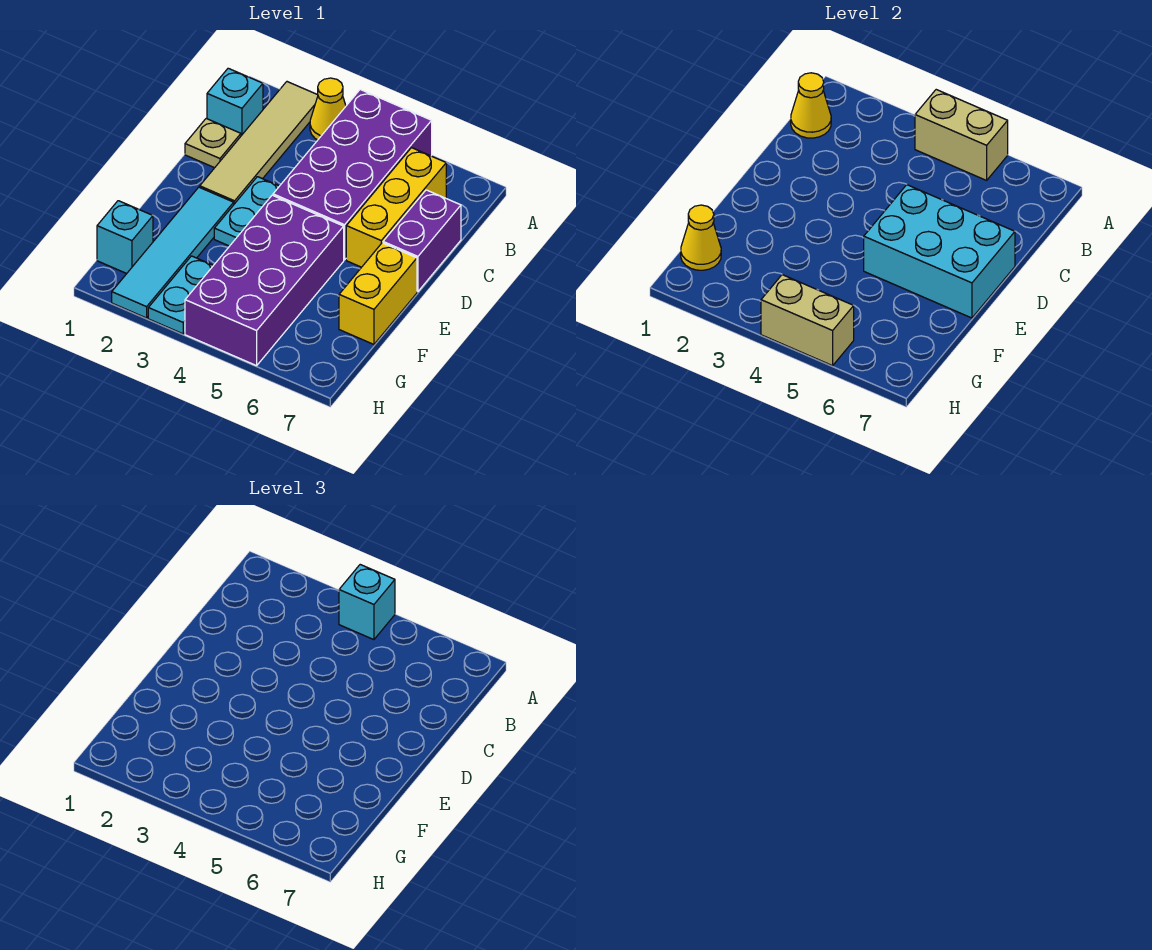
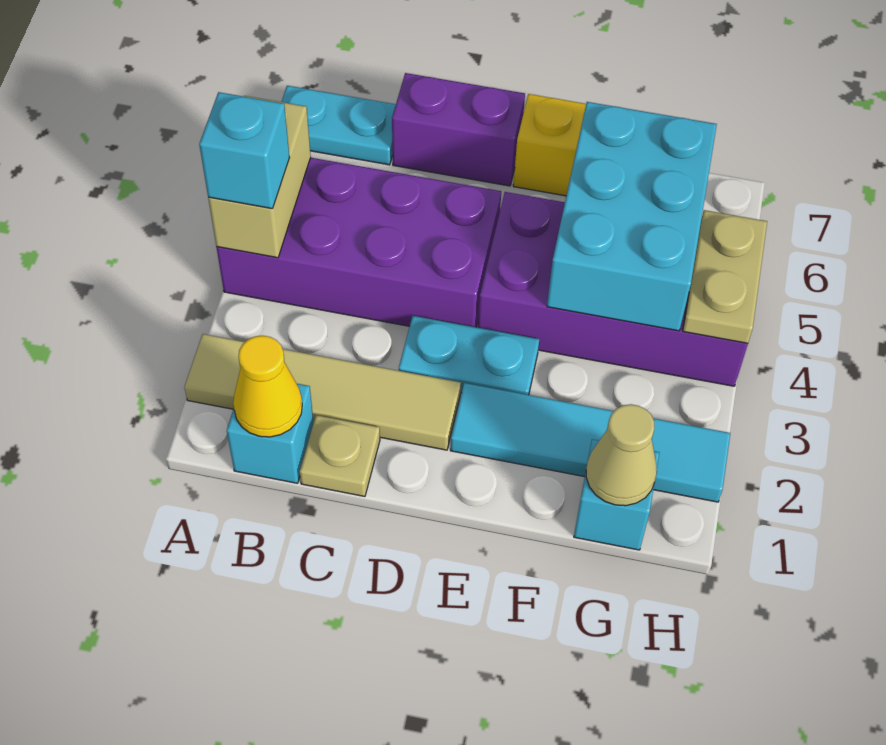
yellow cone A3 level 1 -> none
yellow brick B6:D6 level 1 -> none
cyan brick D5:E7 level 2 -> cyan brick F4:G6 level 2
yellow cone G1 level 2 -> tan cone G1 level 2
cyan plate G3:H3 level 1 -> cyan plate A7:B7 level 1
tan brick H4:H5 level 2 -> tan plate H4:H5 level 2

